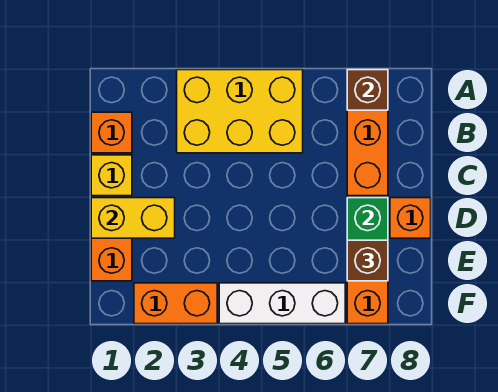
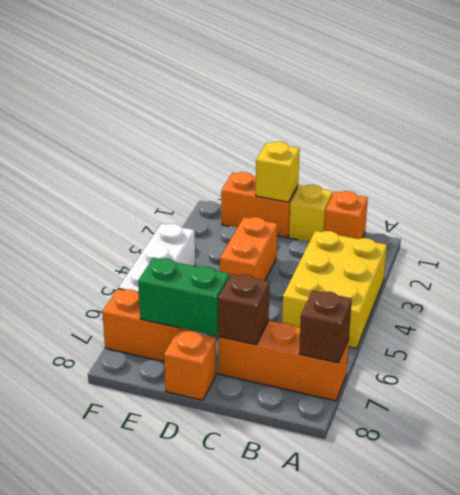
yellow brick D1:D2 level 2 -> yellow brick D1 level 2
brown brick E7 level 3 -> brown brick C7 level 2
orange brick F2:F3 level 1 -> orange brick D3:D4 level 1

